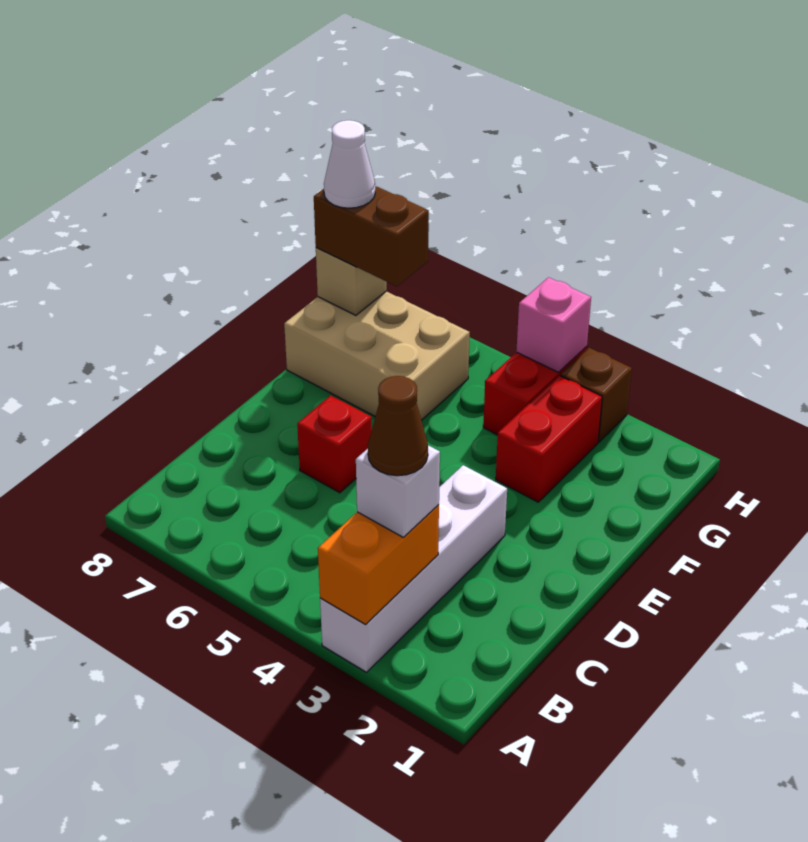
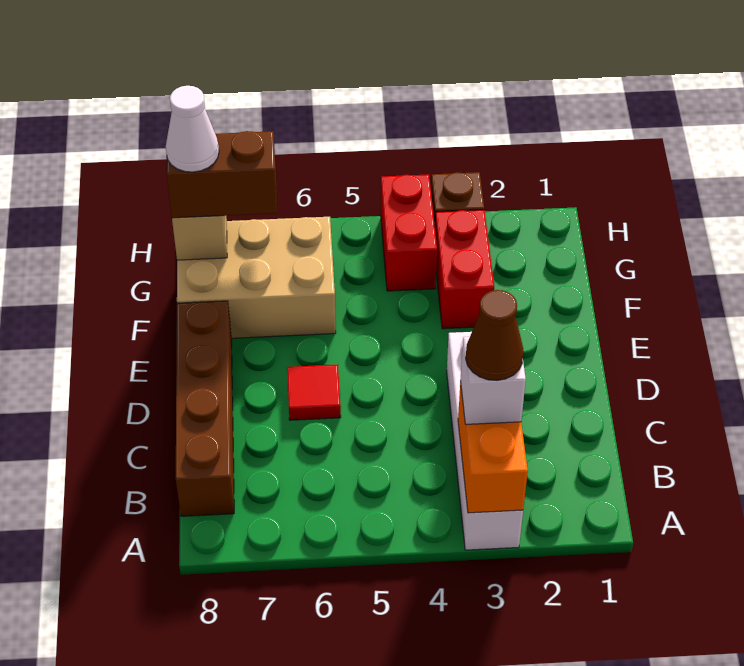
none -> brown brick B8:E8 level 1
red brick D6 level 1 -> red tile D6 level 1
pink brick H4 level 2 -> none

